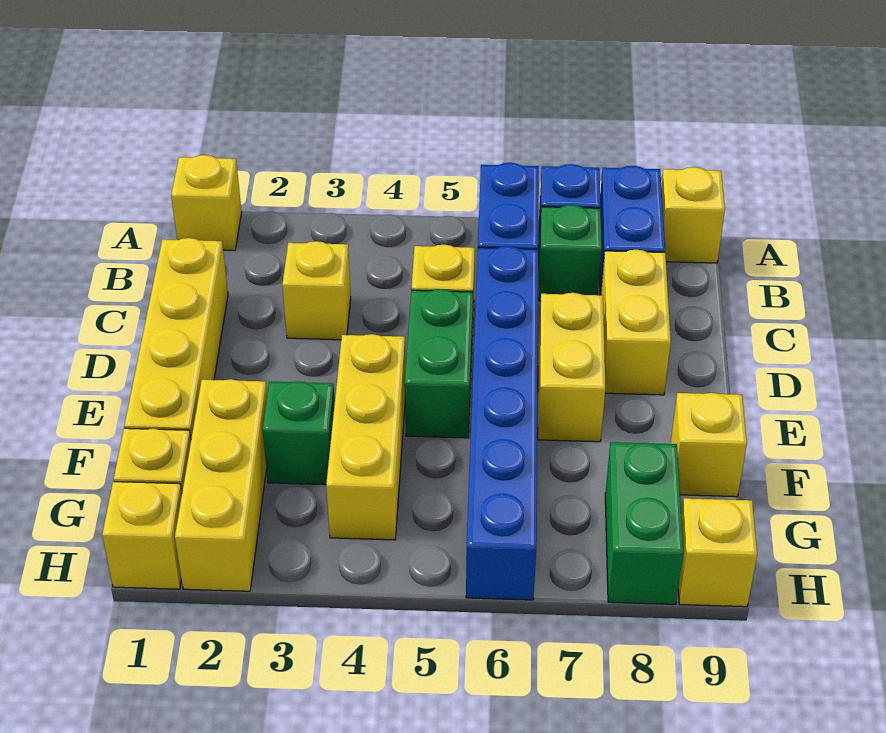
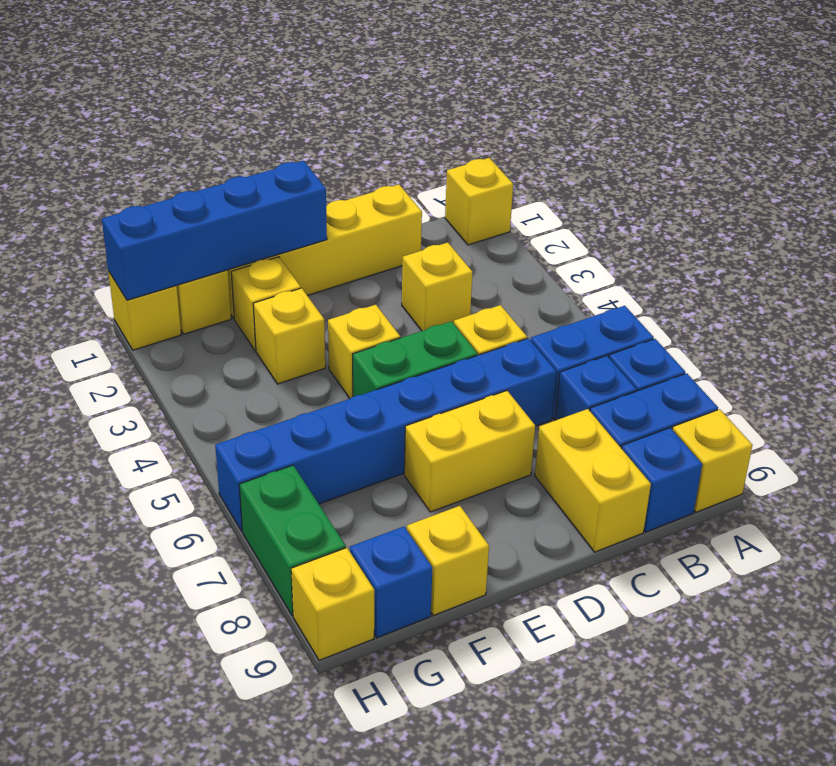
green brick B7 level 1 -> blue brick B7 level 1
none -> blue brick B9 level 1
yellow brick C8:D8 level 1 -> yellow brick C8:C9 level 1
none -> blue brick E1:H1 level 2
yellow brick E4:G4 level 1 -> yellow brick E4 level 1
yellow brick F2:H2 level 1 -> yellow brick F2 level 1
green brick F3 level 1 -> yellow brick F3 level 1
green brick G8:H8 level 1 -> green brick H7:H8 level 1
none -> blue brick G9 level 1

